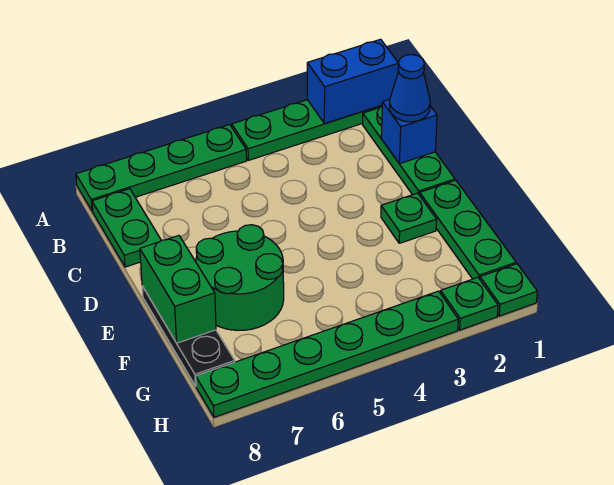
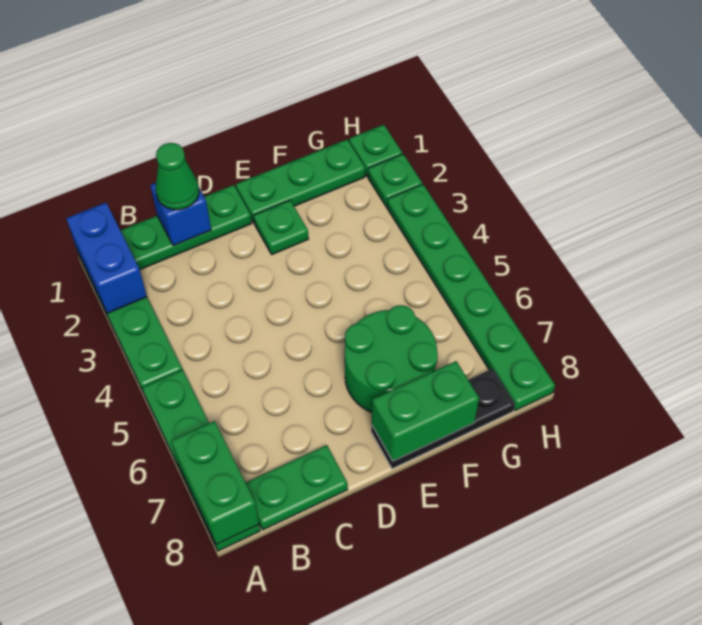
none -> green brick A7:A8 level 2
blue cone C1 level 3 -> green cone C1 level 3

